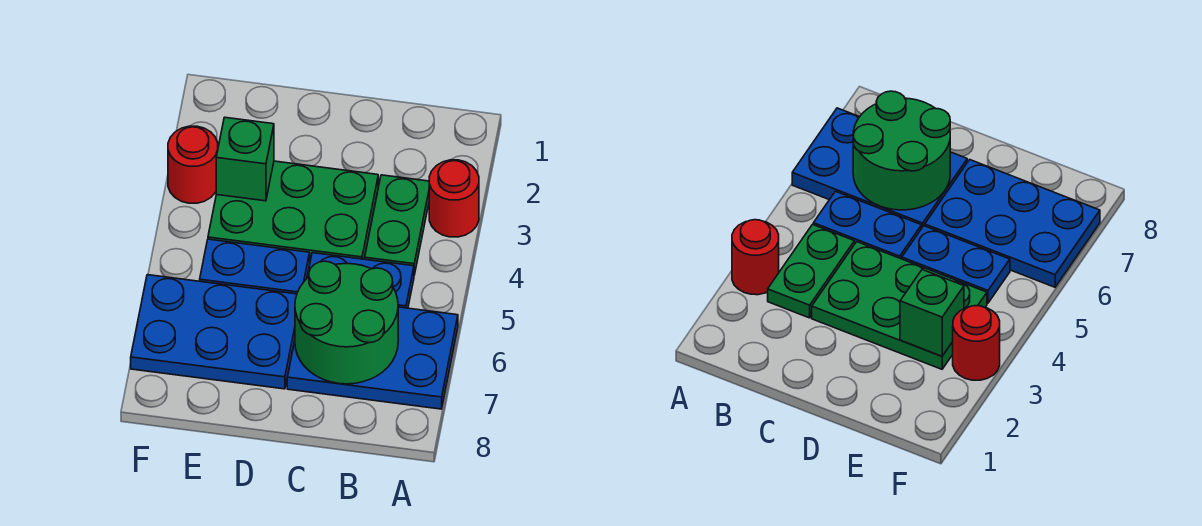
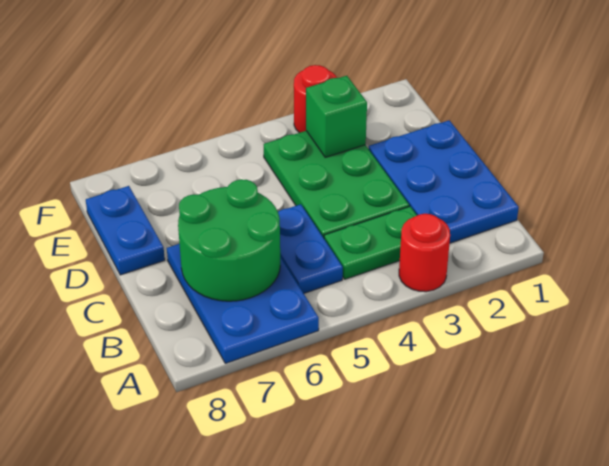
blue plate D5:E5 level 1 -> blue plate D8:E8 level 1
blue plate D6:F7 level 1 -> blue plate B1:D2 level 1

